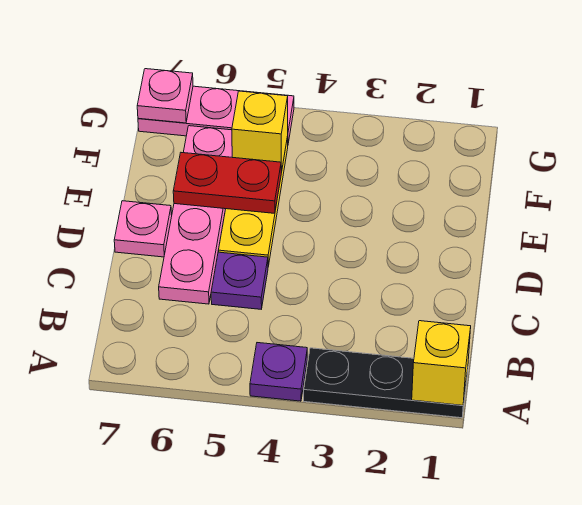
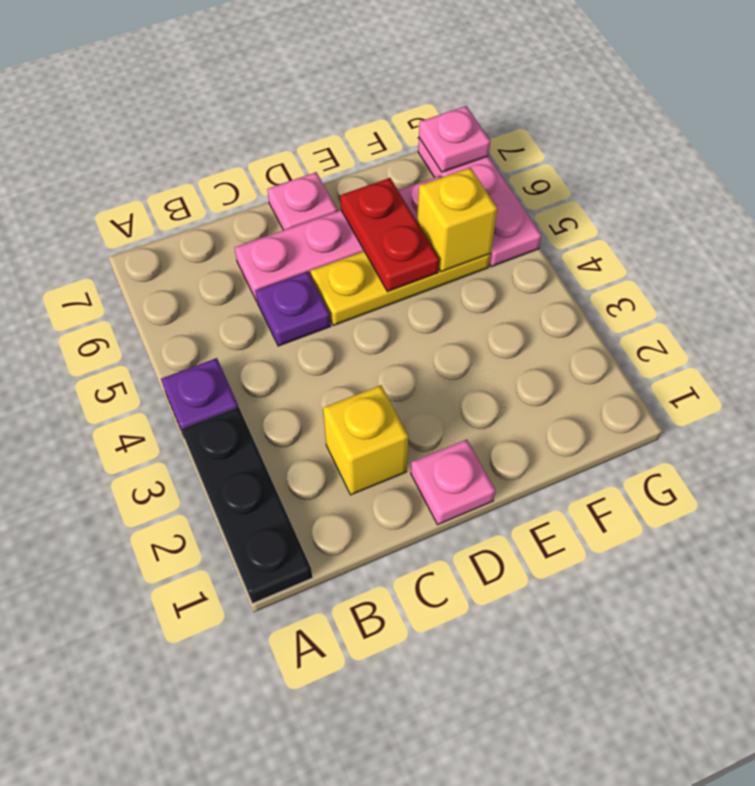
yellow brick A1 level 2 -> yellow brick C2 level 1
none -> pink plate D1 level 1

